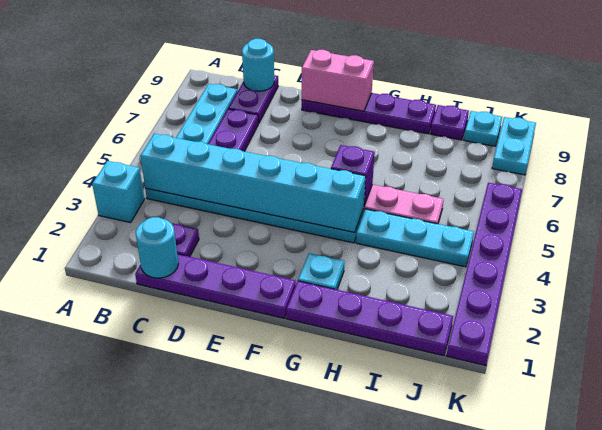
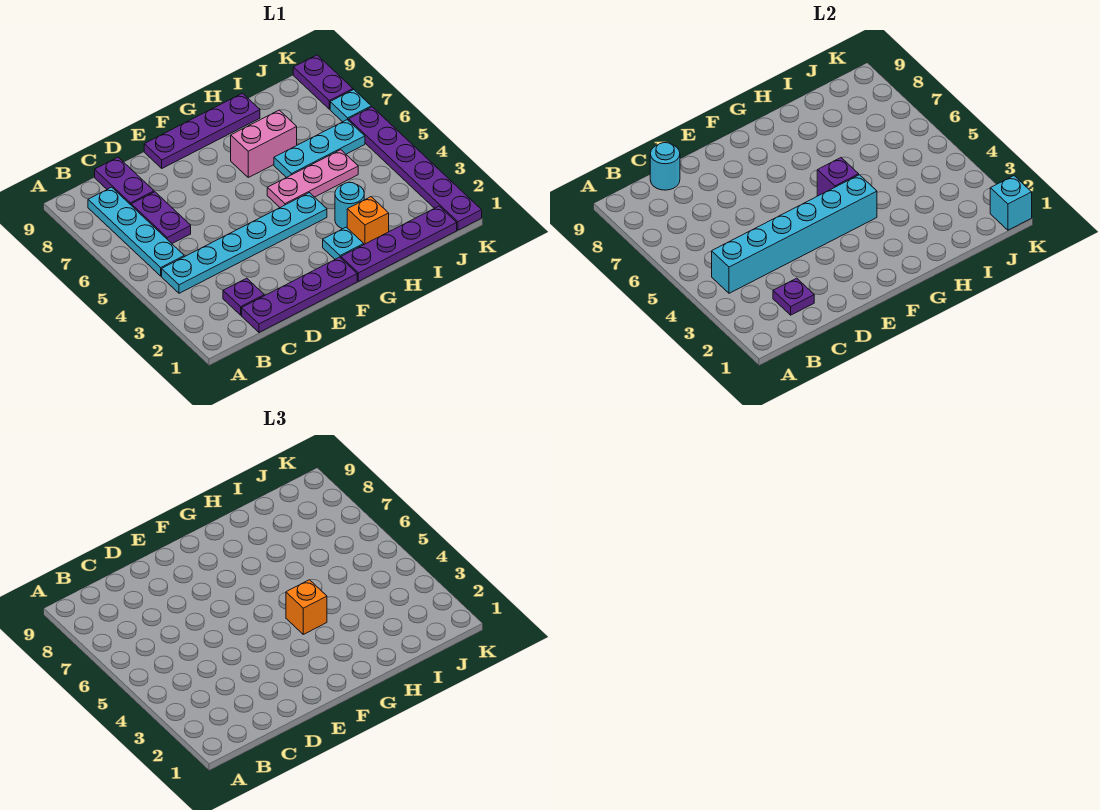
cyan brick A3 level 1 -> cyan brick K1 level 2
cyan round brick C1 level 2 -> cyan round brick H3 level 1
pink brick E9:F9 level 2 -> pink brick G7:H7 level 1
none -> orange brick G4 level 3
none -> orange brick H2 level 1
cyan plate H4:J4 level 1 -> cyan plate H6:J6 level 1
purple plate I9 level 1 -> purple plate C2 level 2
cyan plate J9 level 1 -> cyan plate K7 level 1
cyan plate K8:K9 level 1 -> purple plate K8:K9 level 1

